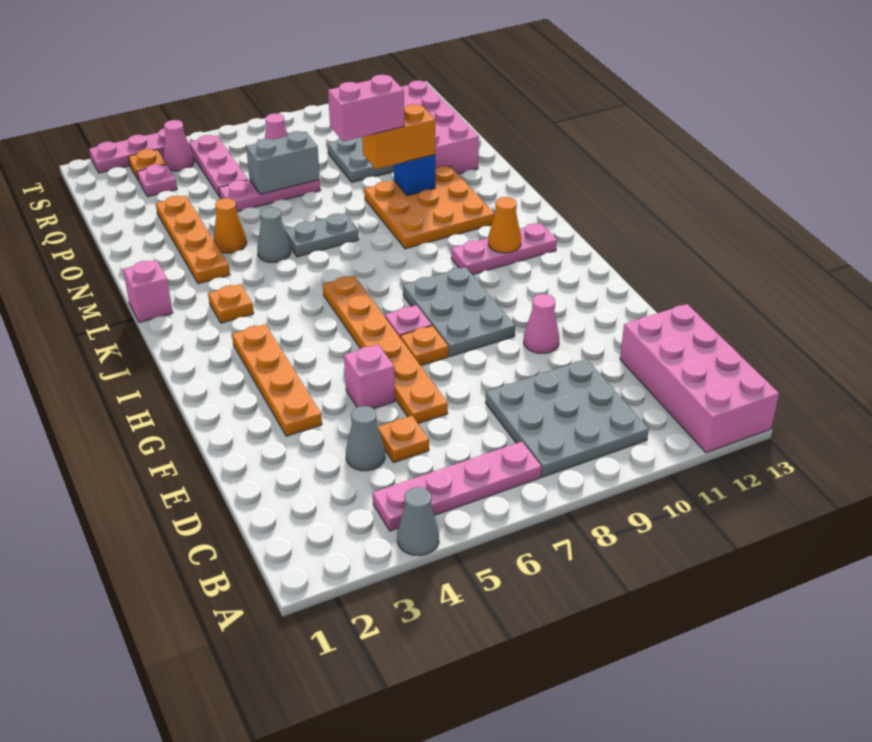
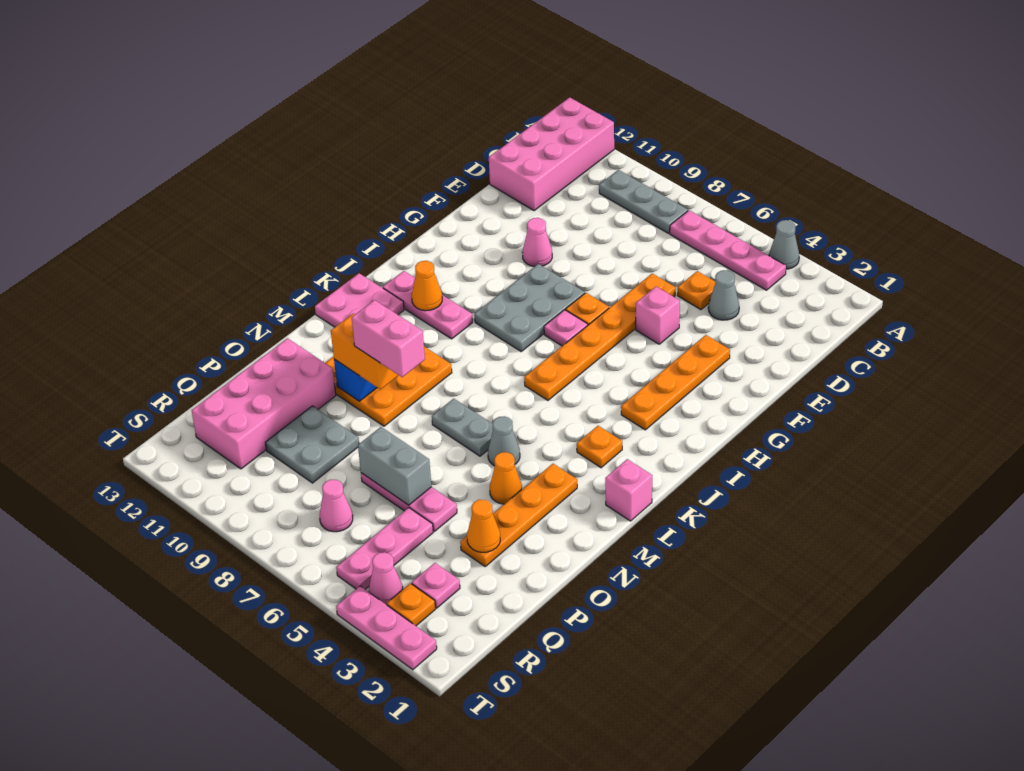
grey plate B8:D10 level 1 -> grey plate B8:B10 level 1
none -> pink plate K12:L13 level 1
none -> orange cone P3 level 2

